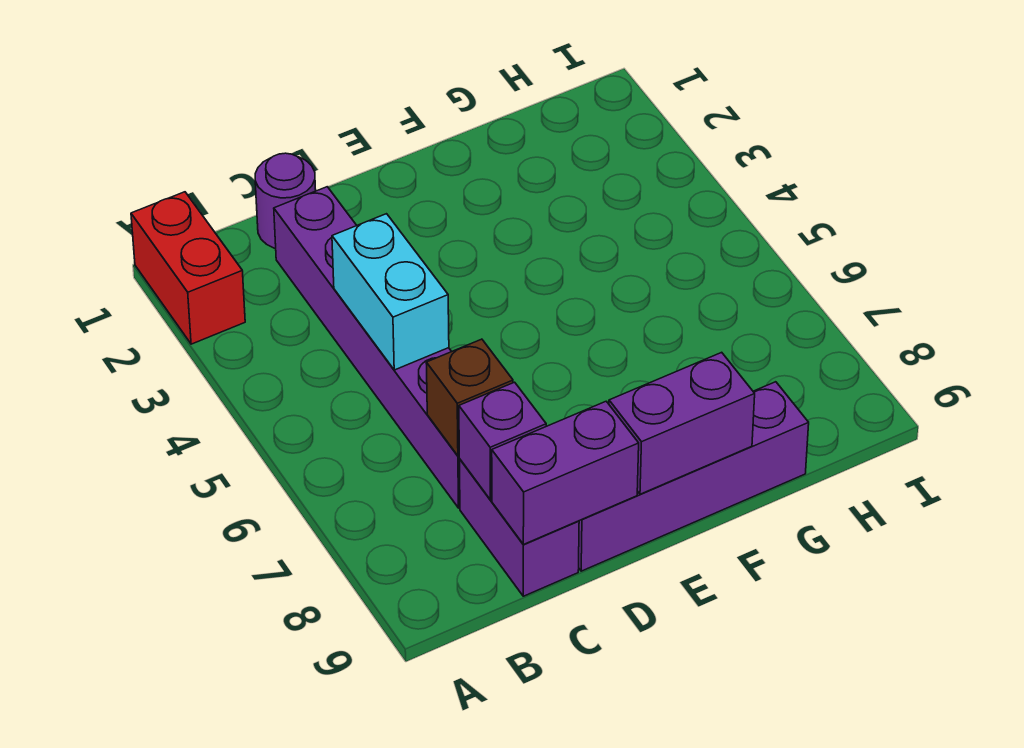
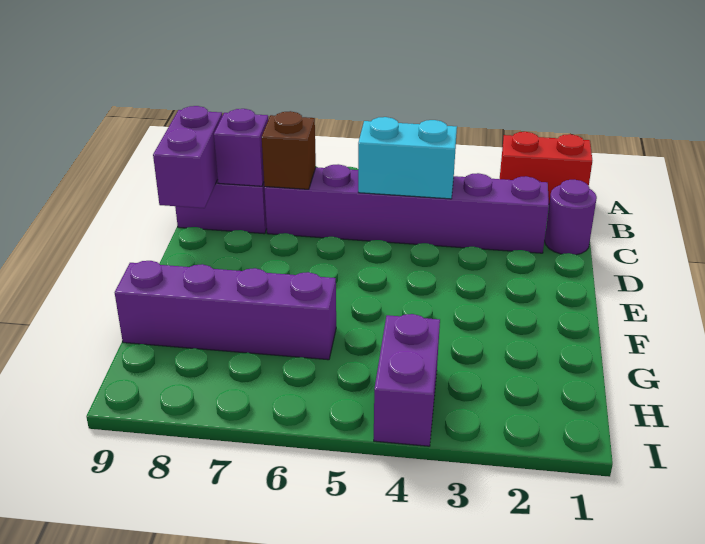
purple brick D9:G9 level 1 -> purple brick G6:G9 level 1
purple brick E9:F9 level 2 -> purple brick H4:I4 level 1

